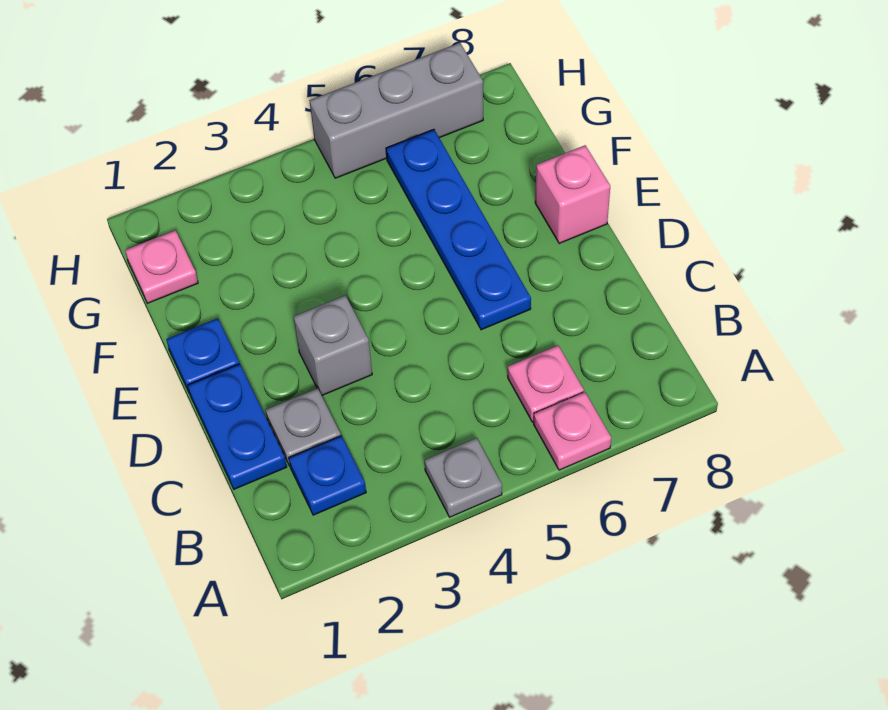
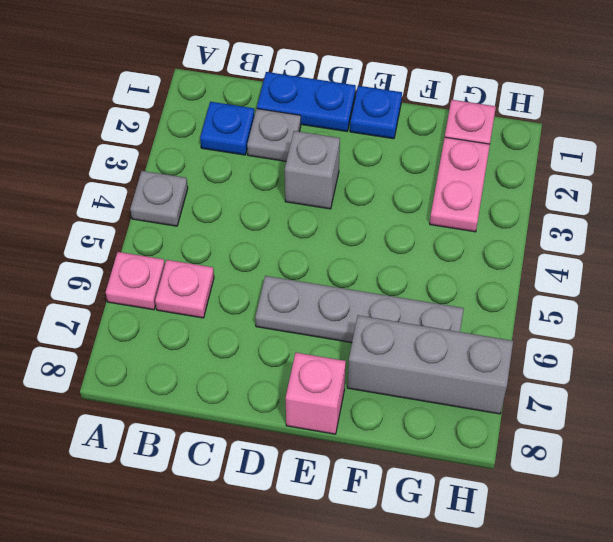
blue plate D6:G6 level 1 -> grey plate D6:G6 level 1
none -> pink plate G2:G3 level 1
grey brick H5:H7 level 1 -> grey brick F7:H7 level 1

